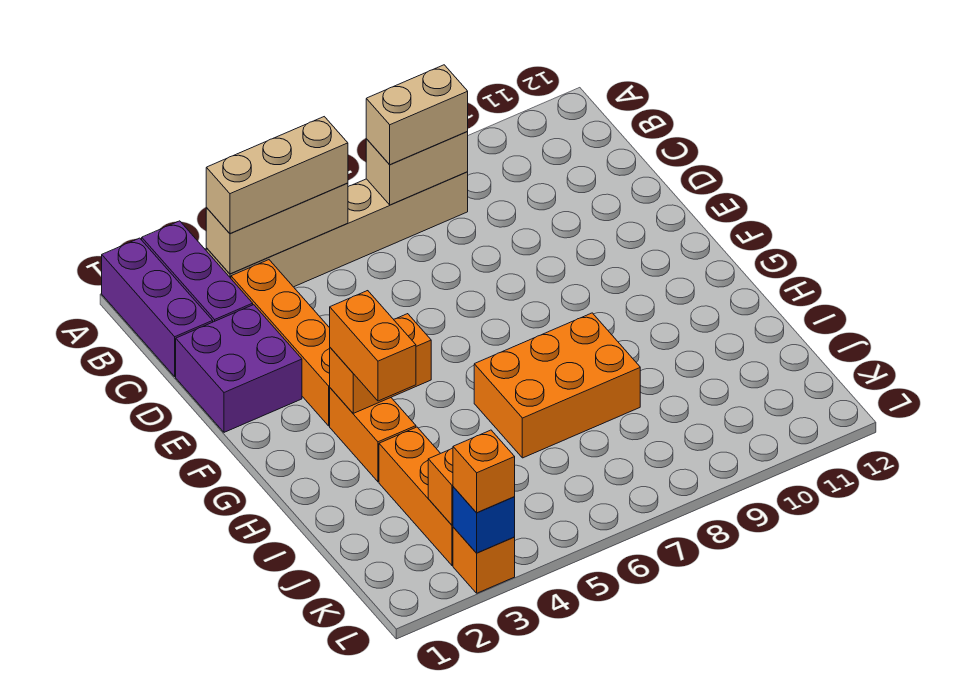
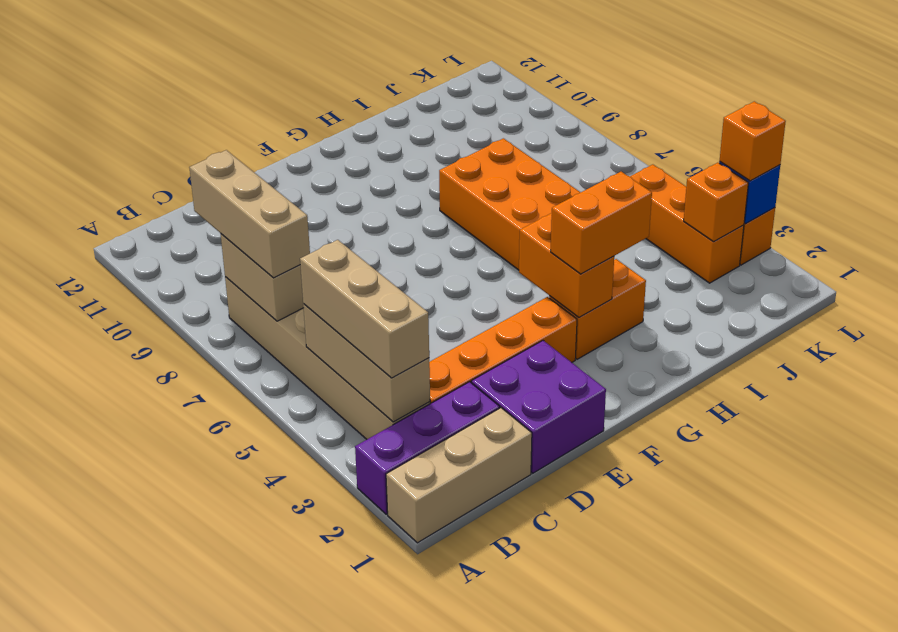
purple brick A1:C1 level 1 -> tan brick A1:C1 level 1
tan brick B7:B8 level 3 -> tan brick B7:B9 level 3
orange brick I3:K3 level 1 -> orange brick K3:K5 level 1

